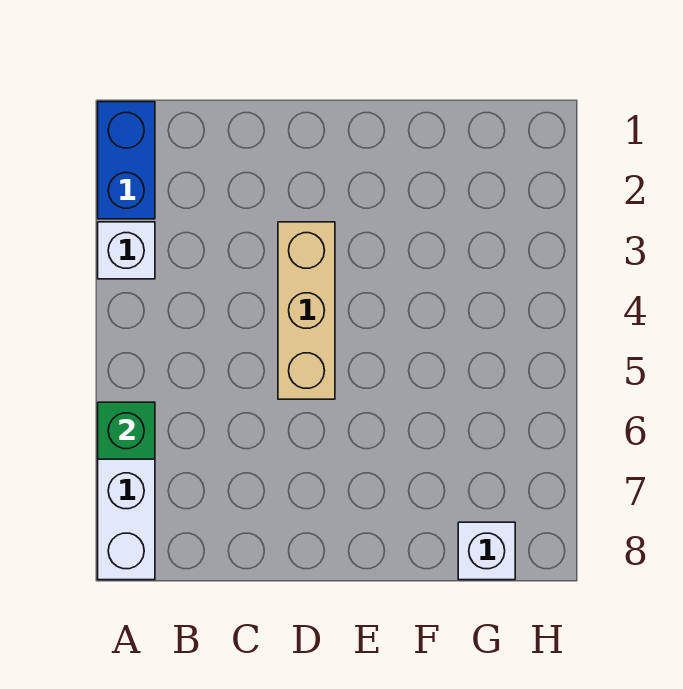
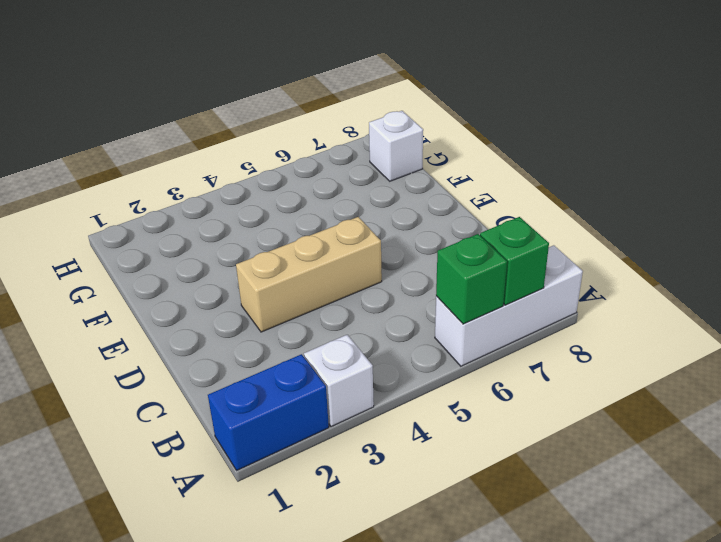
none -> green brick A7 level 2

